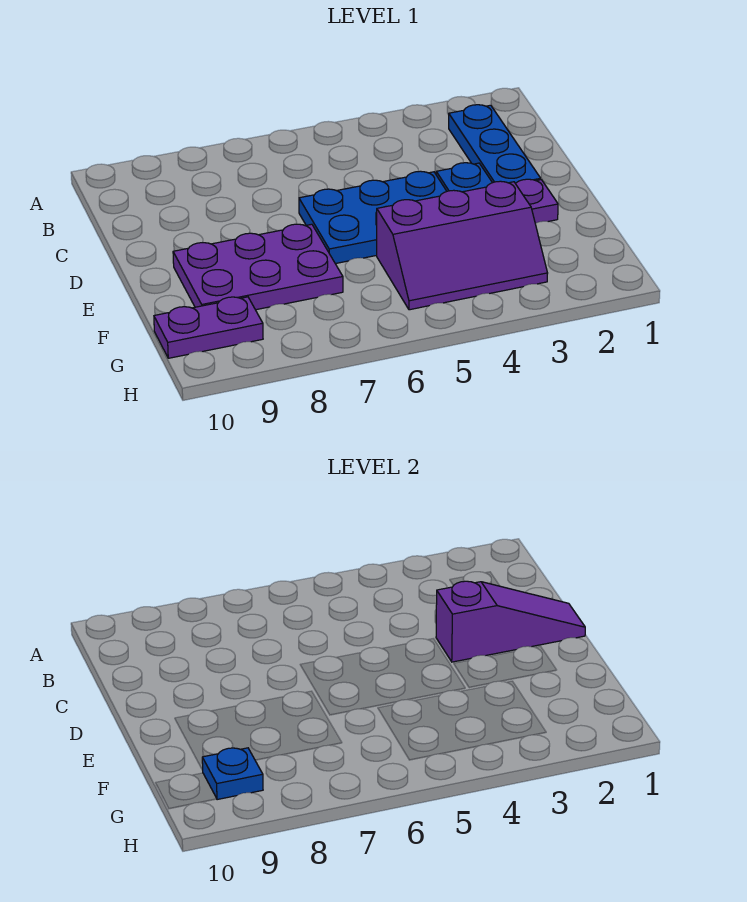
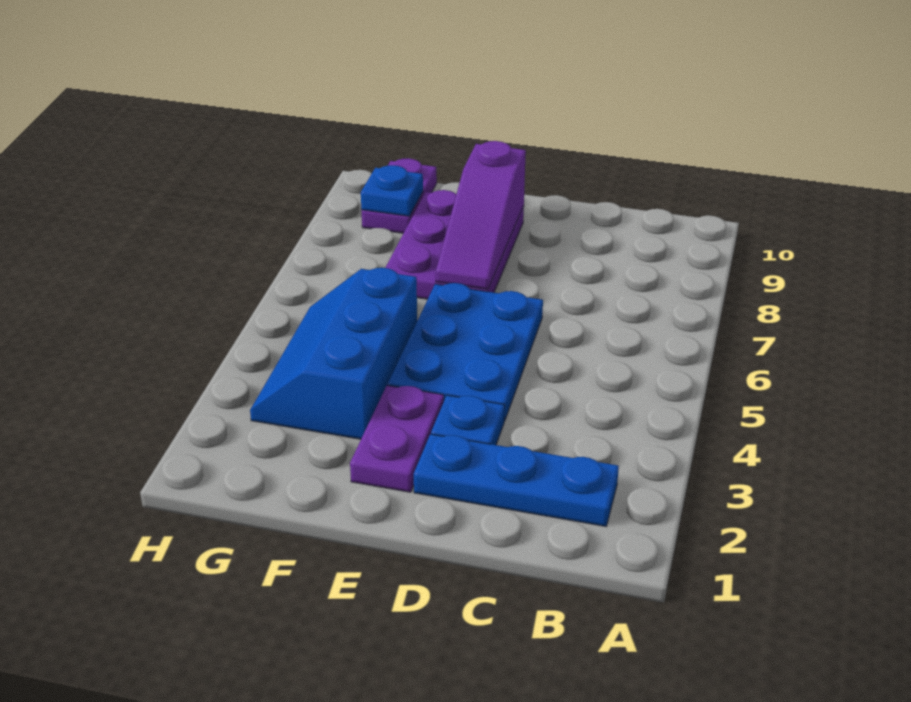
purple slope D1:D3 level 2 top 3 -> purple slope E7:E9 level 2 top 9
purple slope F3:G5 level 1 top F -> blue slope F3:G5 level 1 top F

